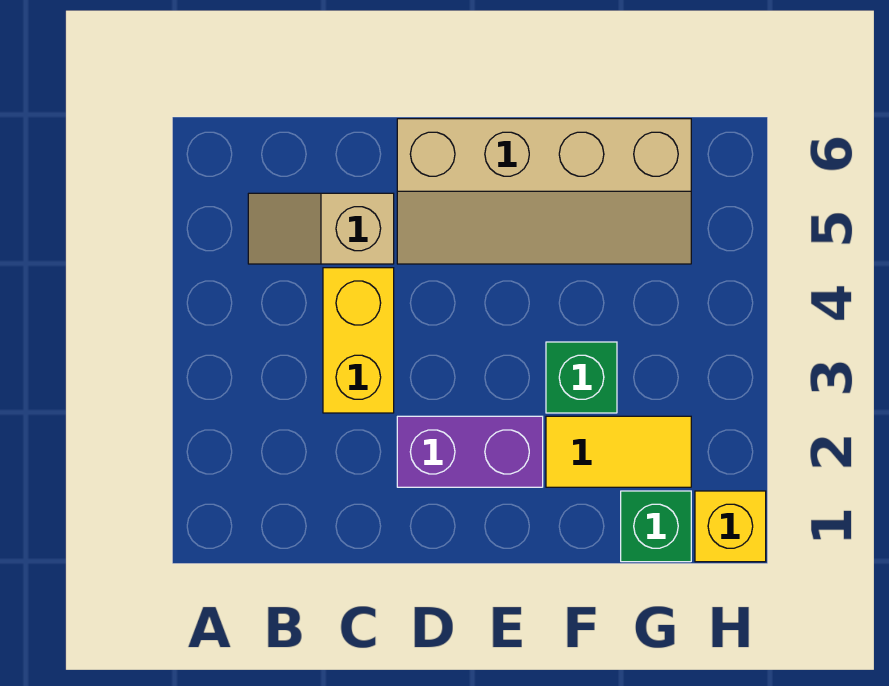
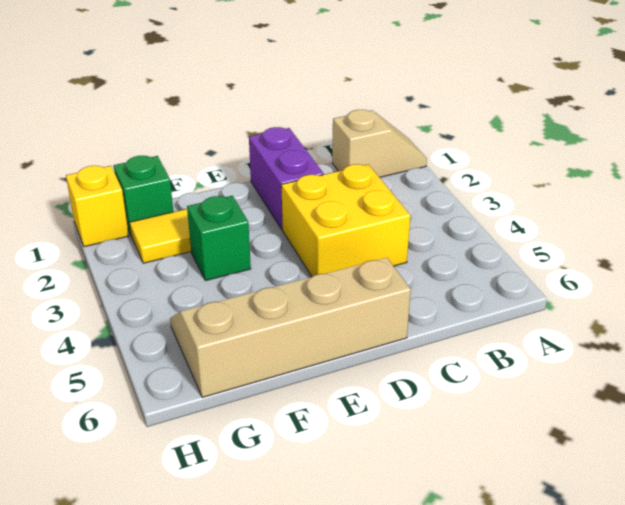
tan slope B5:C5 level 1 top C -> tan slope A1:B1 level 1 top B
yellow brick C3:C4 level 1 -> yellow brick C3:D4 level 1
purple brick D2:E2 level 1 -> purple brick D1:D2 level 1

